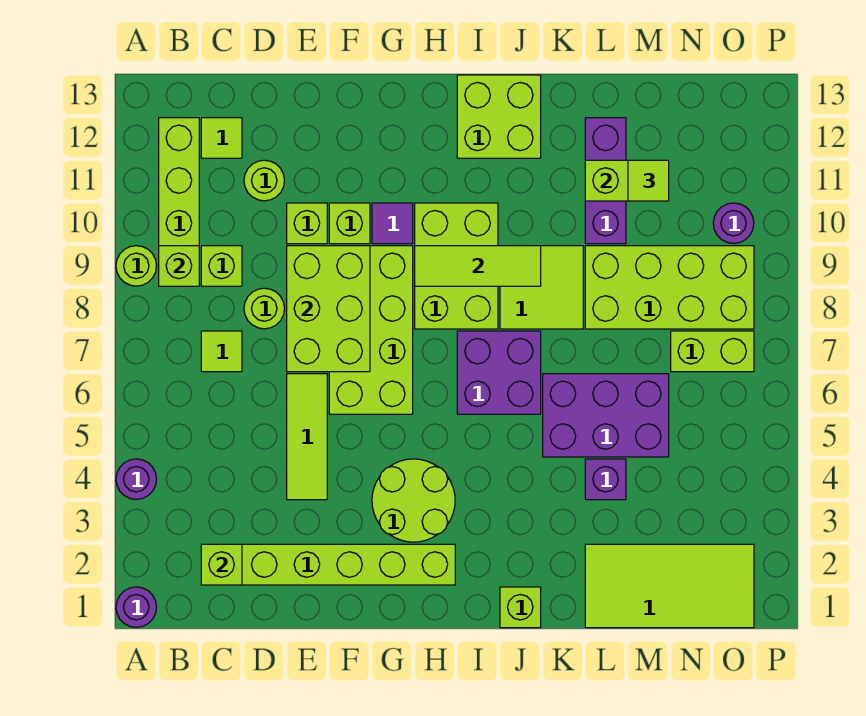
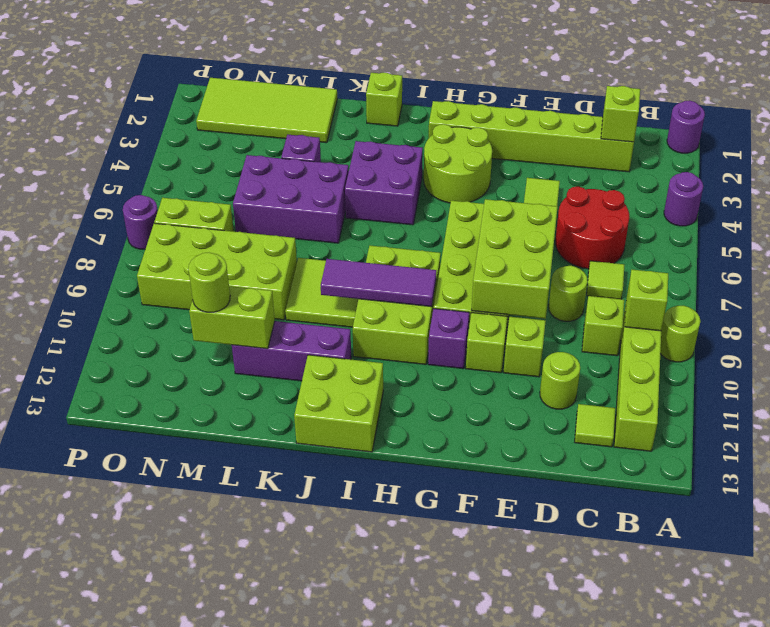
none -> red round brick C5:D6 level 1
purple tile G10 level 1 -> purple brick G10 level 1
lime tile H9:J9 level 2 -> purple tile H9:J9 level 2
purple brick I6:J7 level 1 -> purple brick I4:J5 level 1
purple brick L10:L12 level 1 -> purple brick J11:L11 level 1
lime tile M11 level 3 -> lime round brick M11 level 3
purple round brick O10 level 1 -> purple round brick P7 level 1

